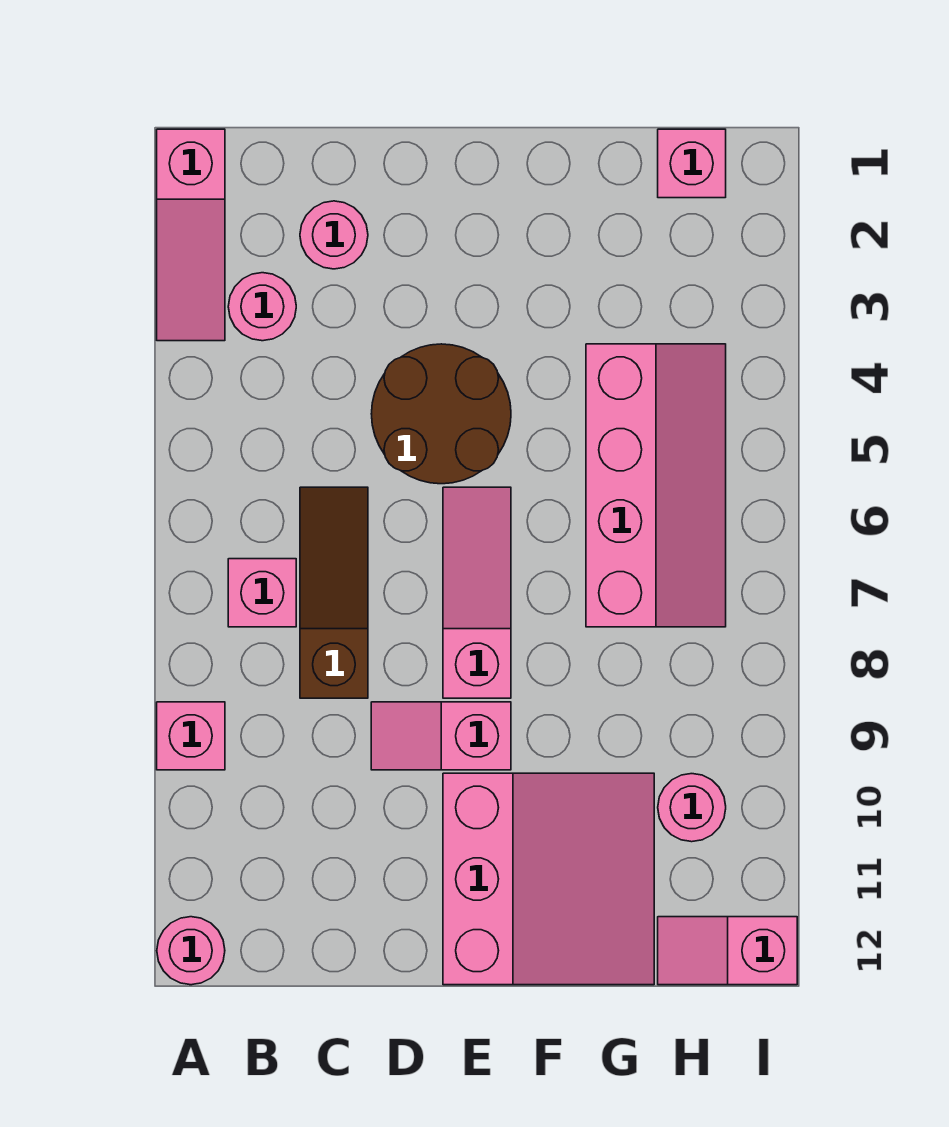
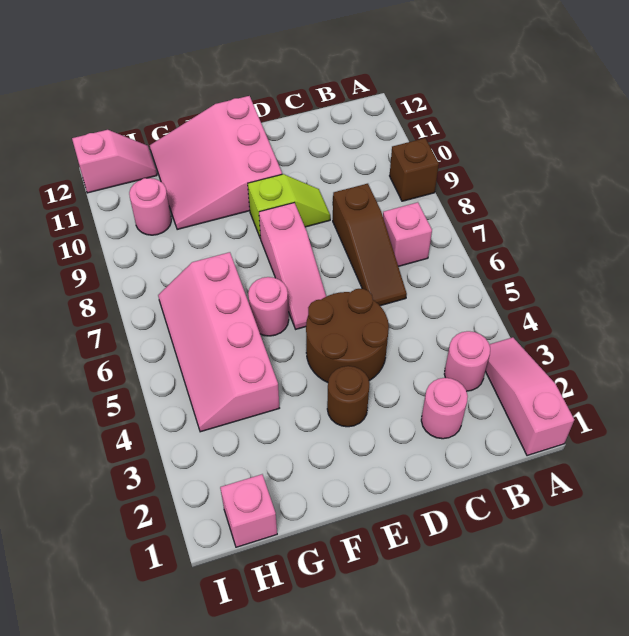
pink brick A9 level 1 -> brown brick A9 level 1
pink round brick A12 level 1 -> pink round brick F6 level 1
pink slope D9:E9 level 1 top E -> lime slope D9:E9 level 1 top E
none -> brown round brick E3 level 1

